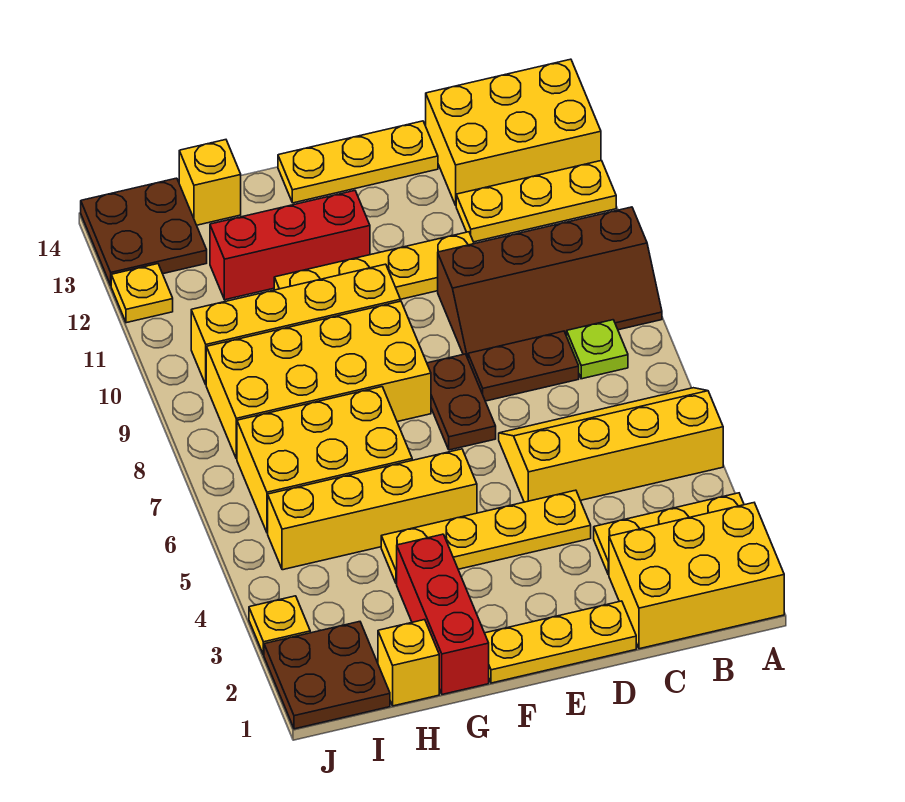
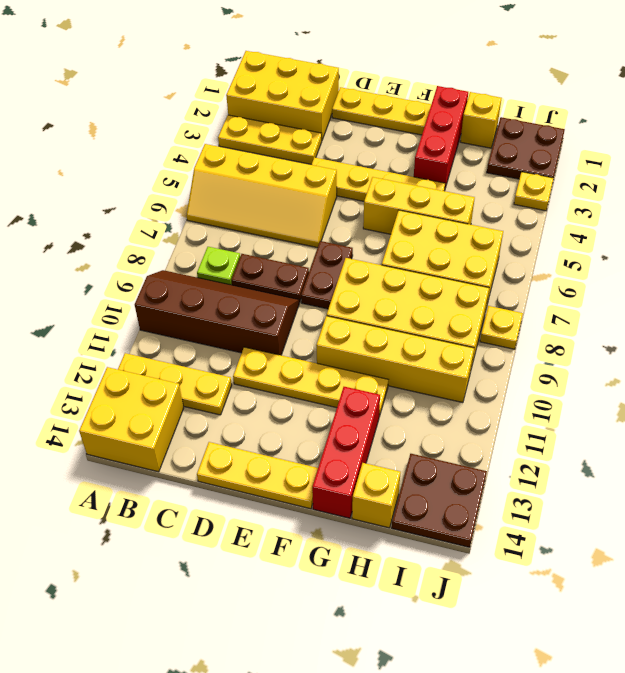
yellow brick A13:C14 level 1 -> yellow brick A13:B14 level 1
yellow brick F5:I5 level 1 -> yellow brick F5:H5 level 1
red brick F12:H12 level 1 -> red brick G12:G14 level 1
yellow plate J12 level 1 -> yellow plate J8 level 1

